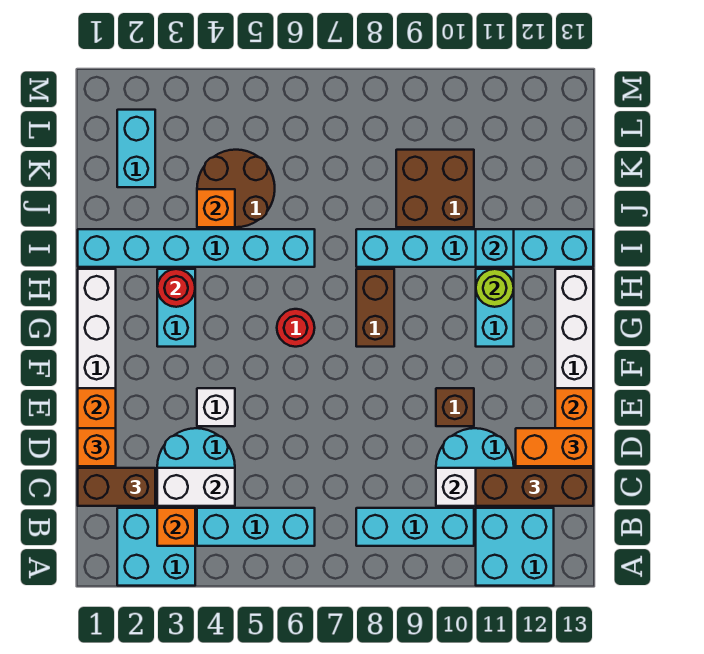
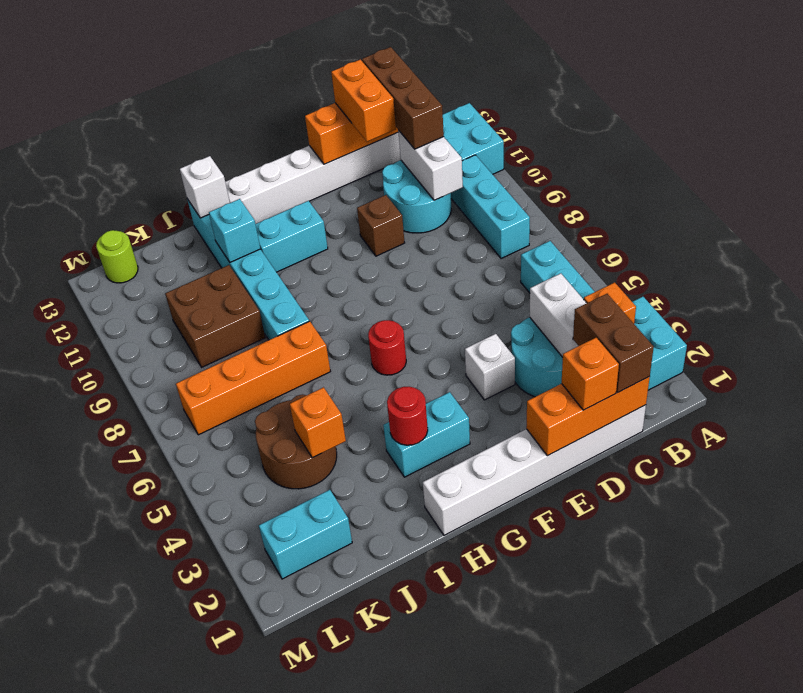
brown brick G8:H8 level 1 -> none
lime round brick H11 level 2 -> lime round brick L13 level 1
cyan brick I1:I6 level 1 -> none
none -> orange brick I7:L7 level 1
none -> white brick I13 level 2

